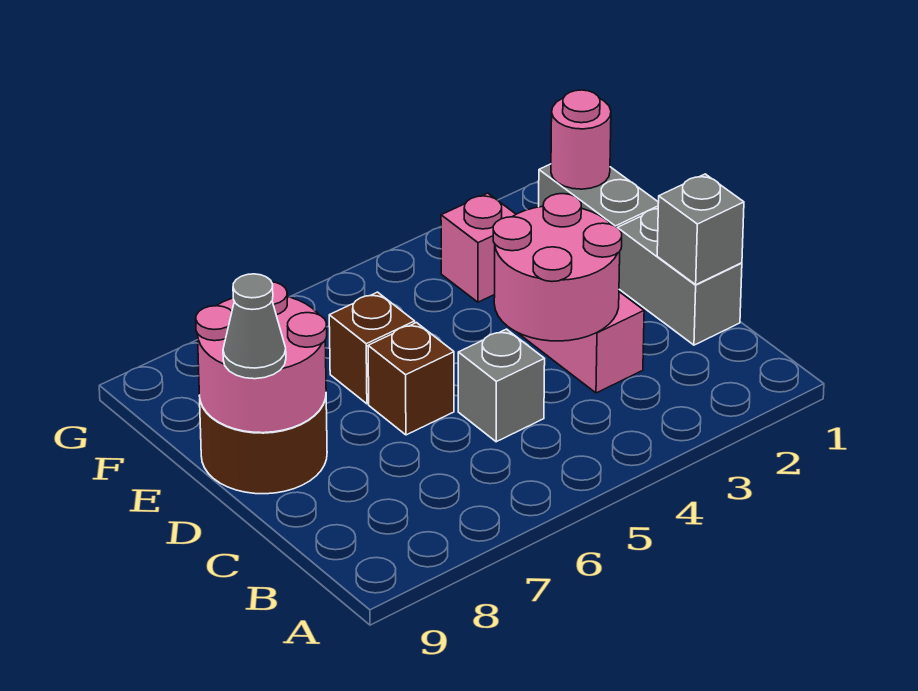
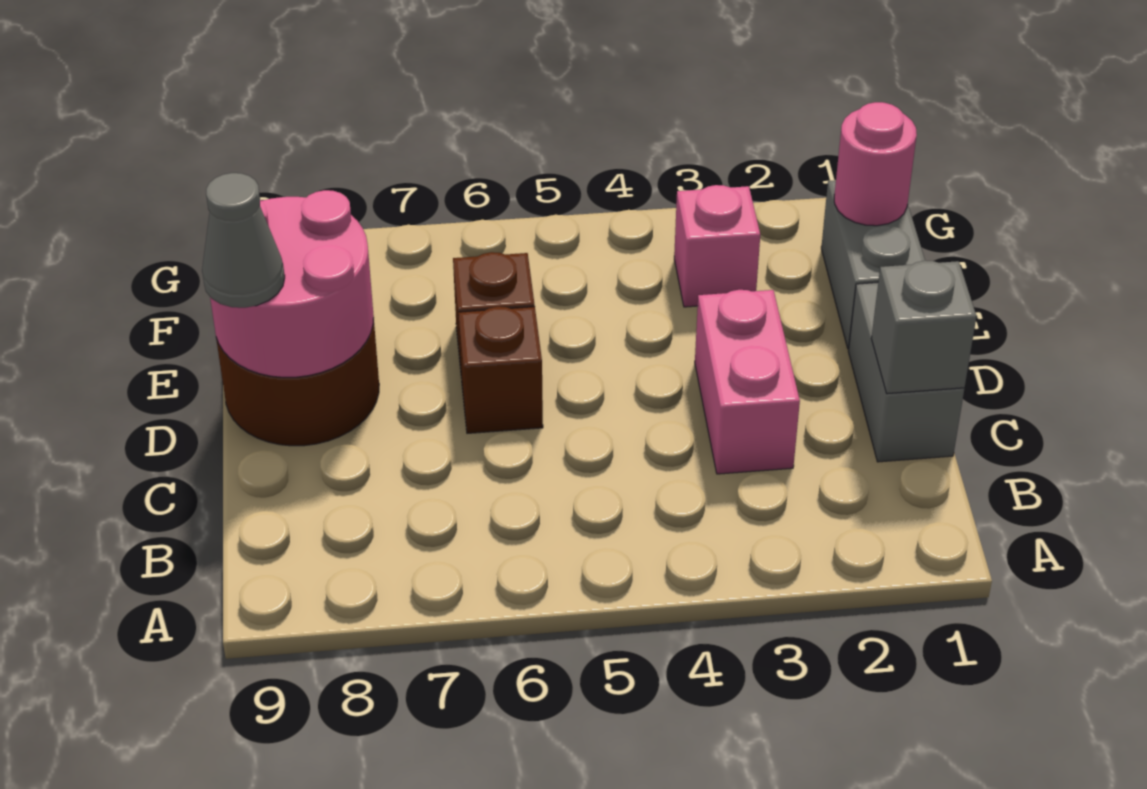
pink round brick C3:D4 level 2 -> none
grey brick C5 level 1 -> none

